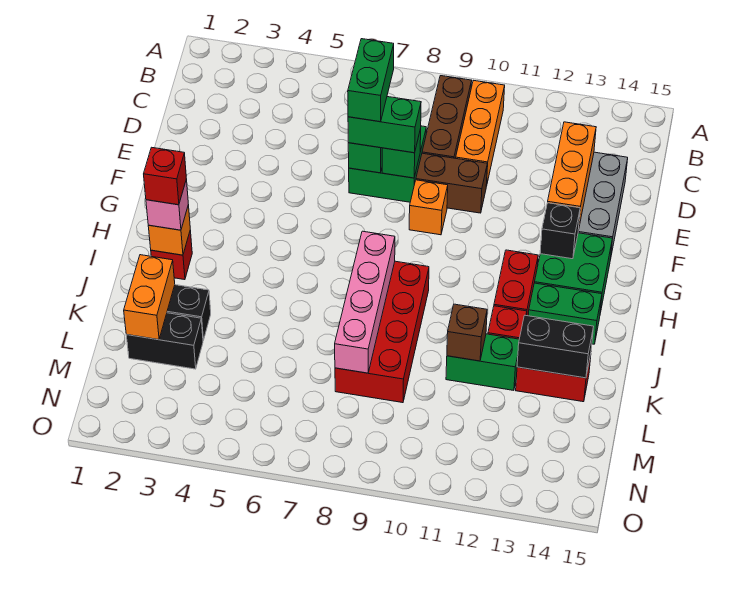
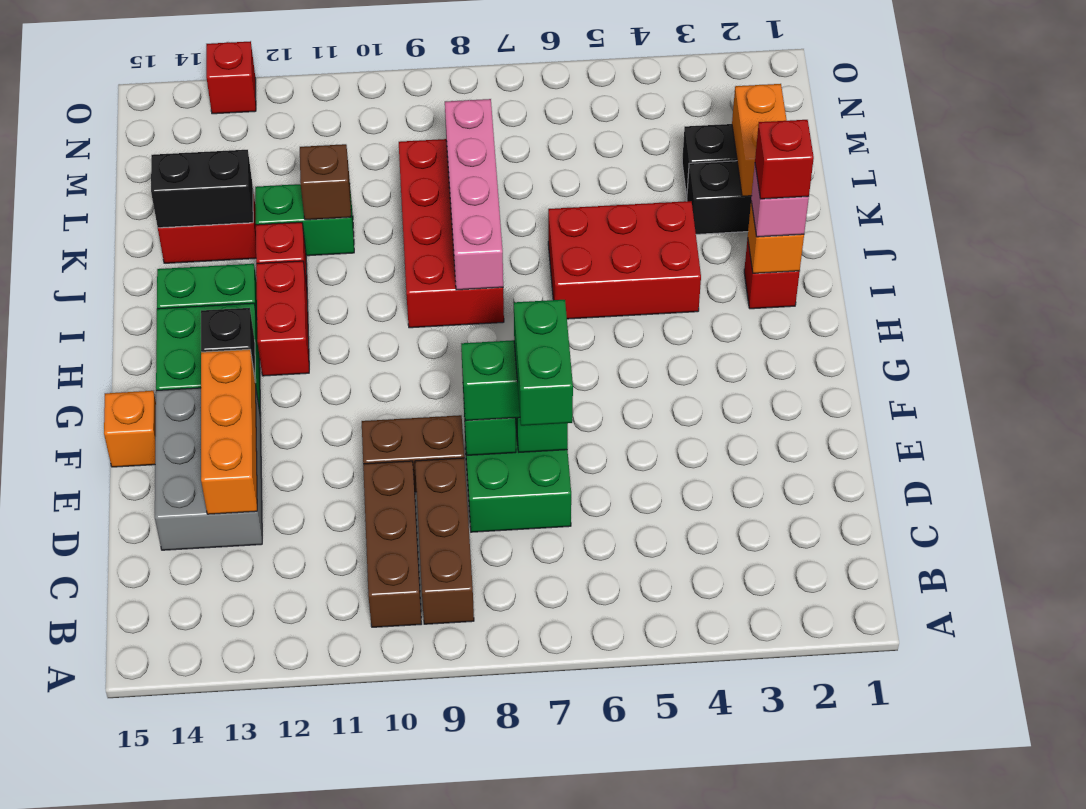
orange brick B10:D10 level 1 -> brown brick B10:D10 level 1
orange brick F9 level 1 -> orange brick F15 level 1
none -> red brick I4:J6 level 1
none -> red brick O13 level 1

